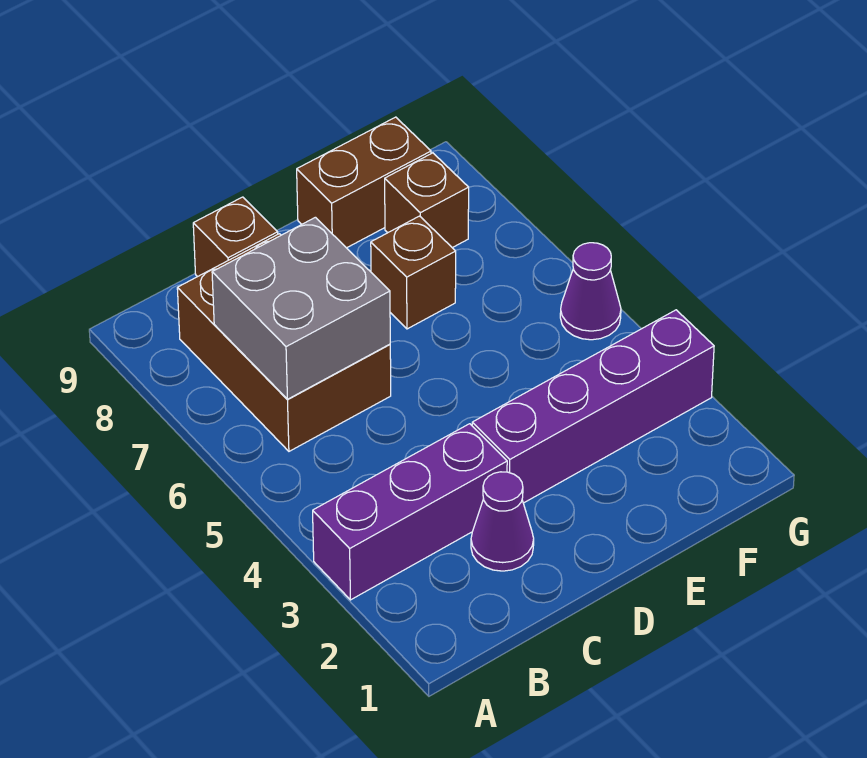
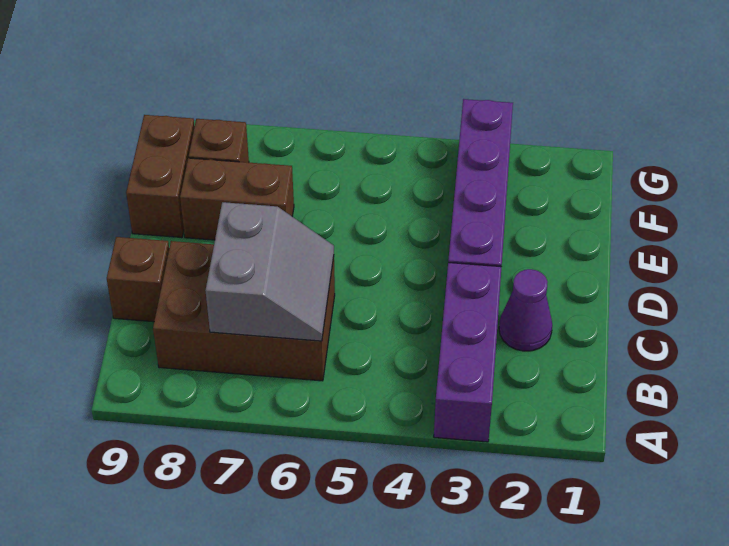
grey brick B6:C7 level 2 -> grey slope B6:C7 level 2 top 7
brown brick E7 level 1 -> brown brick E7:E8 level 1
purple cone G5 level 1 -> none

